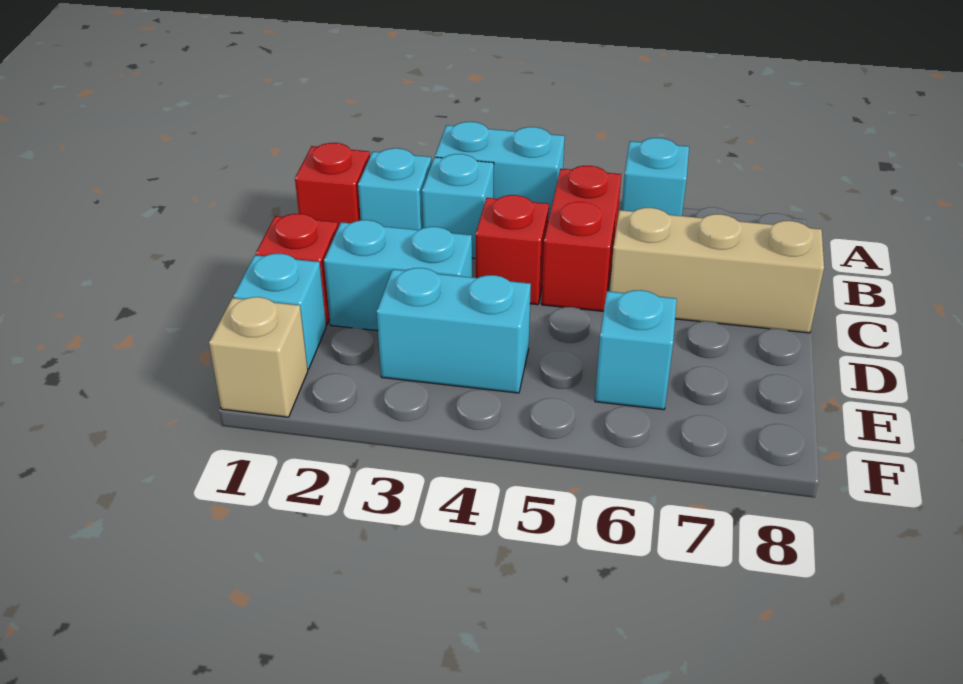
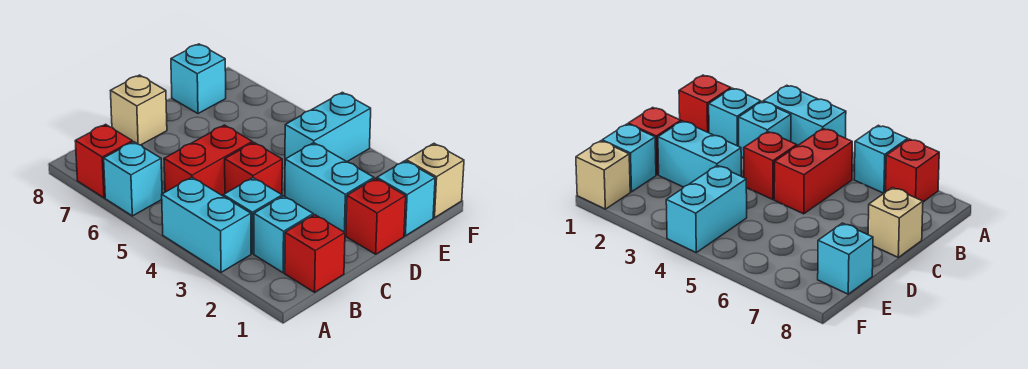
none -> red brick A7 level 1
tan brick C6:C8 level 1 -> tan brick C8 level 1
cyan brick E3:E4 level 1 -> cyan brick E4:F4 level 1
cyan brick E6 level 1 -> cyan brick E8 level 1

